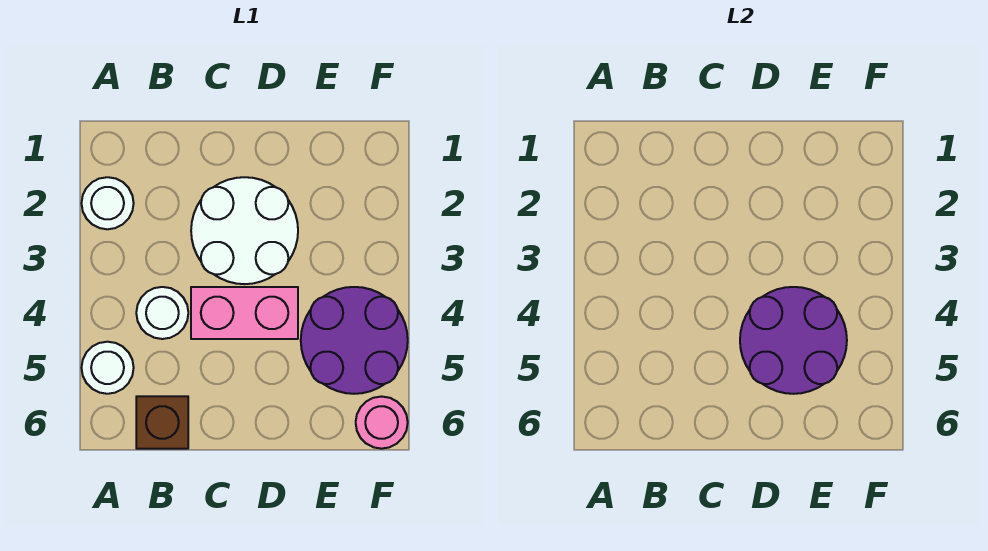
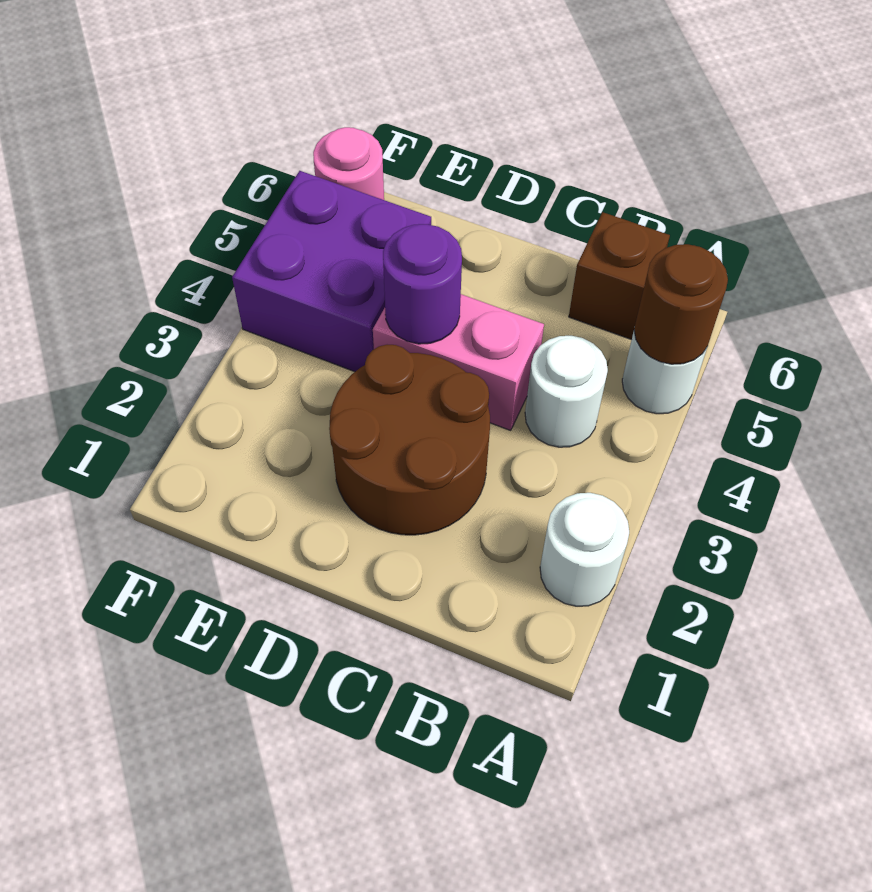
none -> brown round brick A5 level 2
white round brick C2:D3 level 1 -> brown round brick C2:D3 level 1
purple round brick D4:E5 level 2 -> purple round brick D4 level 2
purple round brick E4:F5 level 1 -> purple brick E4:F5 level 1

